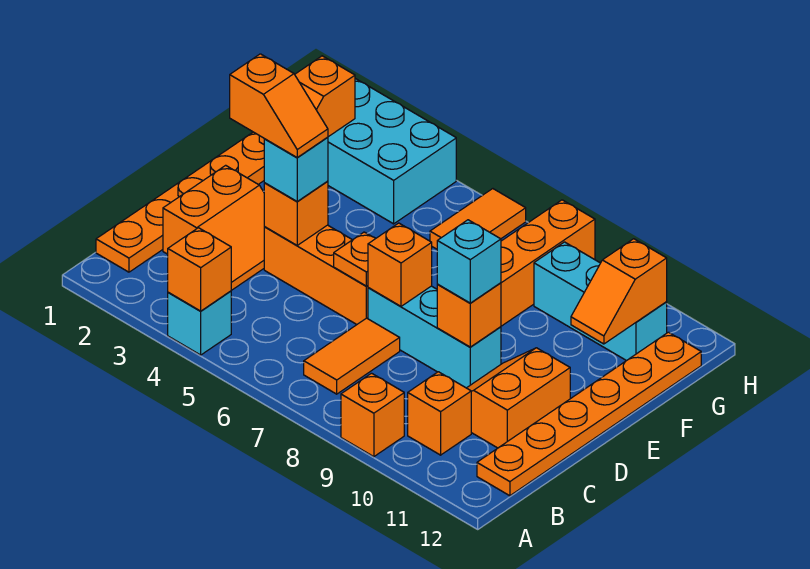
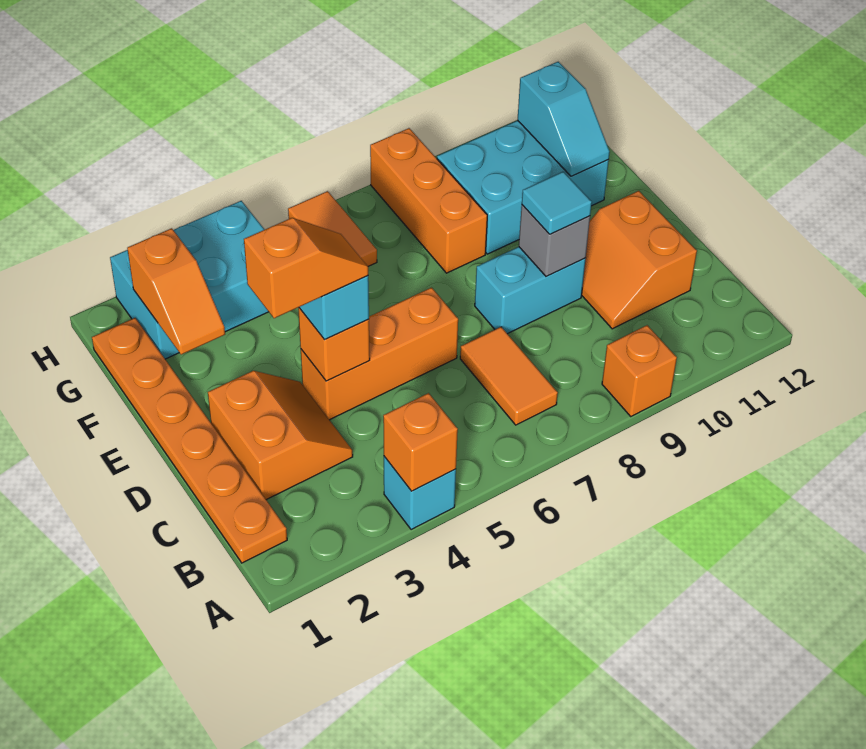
orange brick B10 level 1 -> none
orange plate B12:G12 level 1 -> none
orange plate D6 level 2 -> none
cyan brick D7:D9 level 1 -> cyan brick D8:D9 level 1
orange brick D7 level 2 -> none
orange brick D9 level 2 -> grey brick D9 level 2
cyan brick D9 level 3 -> cyan tile D9 level 3
orange slope F11:G11 level 2 top G -> cyan slope F11:G11 level 2 top G
cyan brick G9:G11 level 1 -> cyan brick F9:G11 level 1

